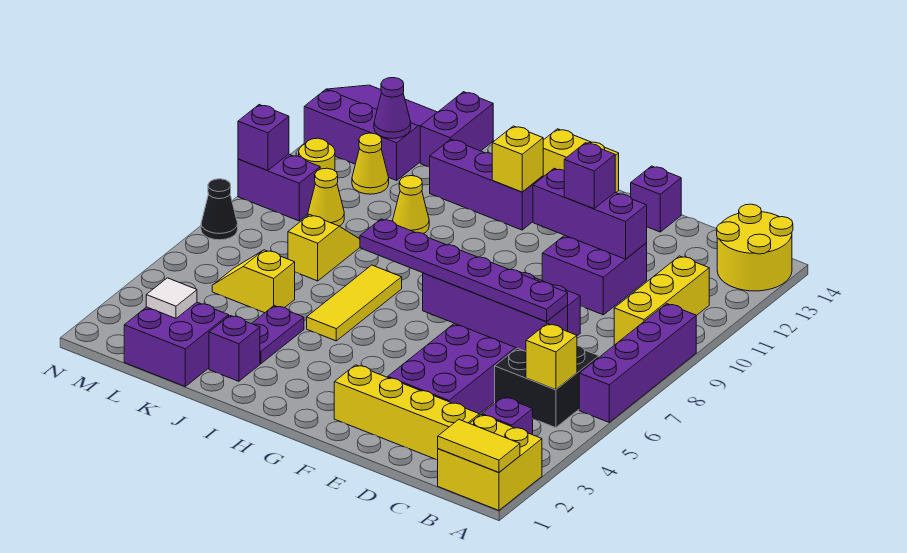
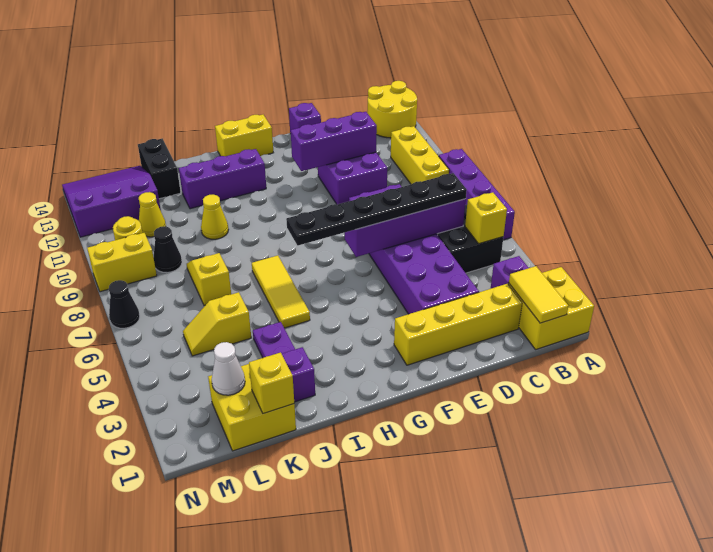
yellow tile A1:B1 level 2 -> yellow tile B1:B2 level 2
purple plate C6:H6 level 3 -> black plate C6:H6 level 3
purple brick E11 level 3 -> none
yellow brick H12 level 2 -> yellow brick K1 level 2
purple brick K1:L2 level 1 -> yellow brick K1:L2 level 1
purple brick K13:K14 level 1 -> black brick K13:K14 level 1
white tile L2 level 2 -> white cone L2 level 2
yellow cone L9 level 1 -> black cone L9 level 1
purple cone L12 level 2 -> none
purple brick M9:N9 level 1 -> yellow brick M9:N9 level 1
purple brick N9 level 2 -> none

